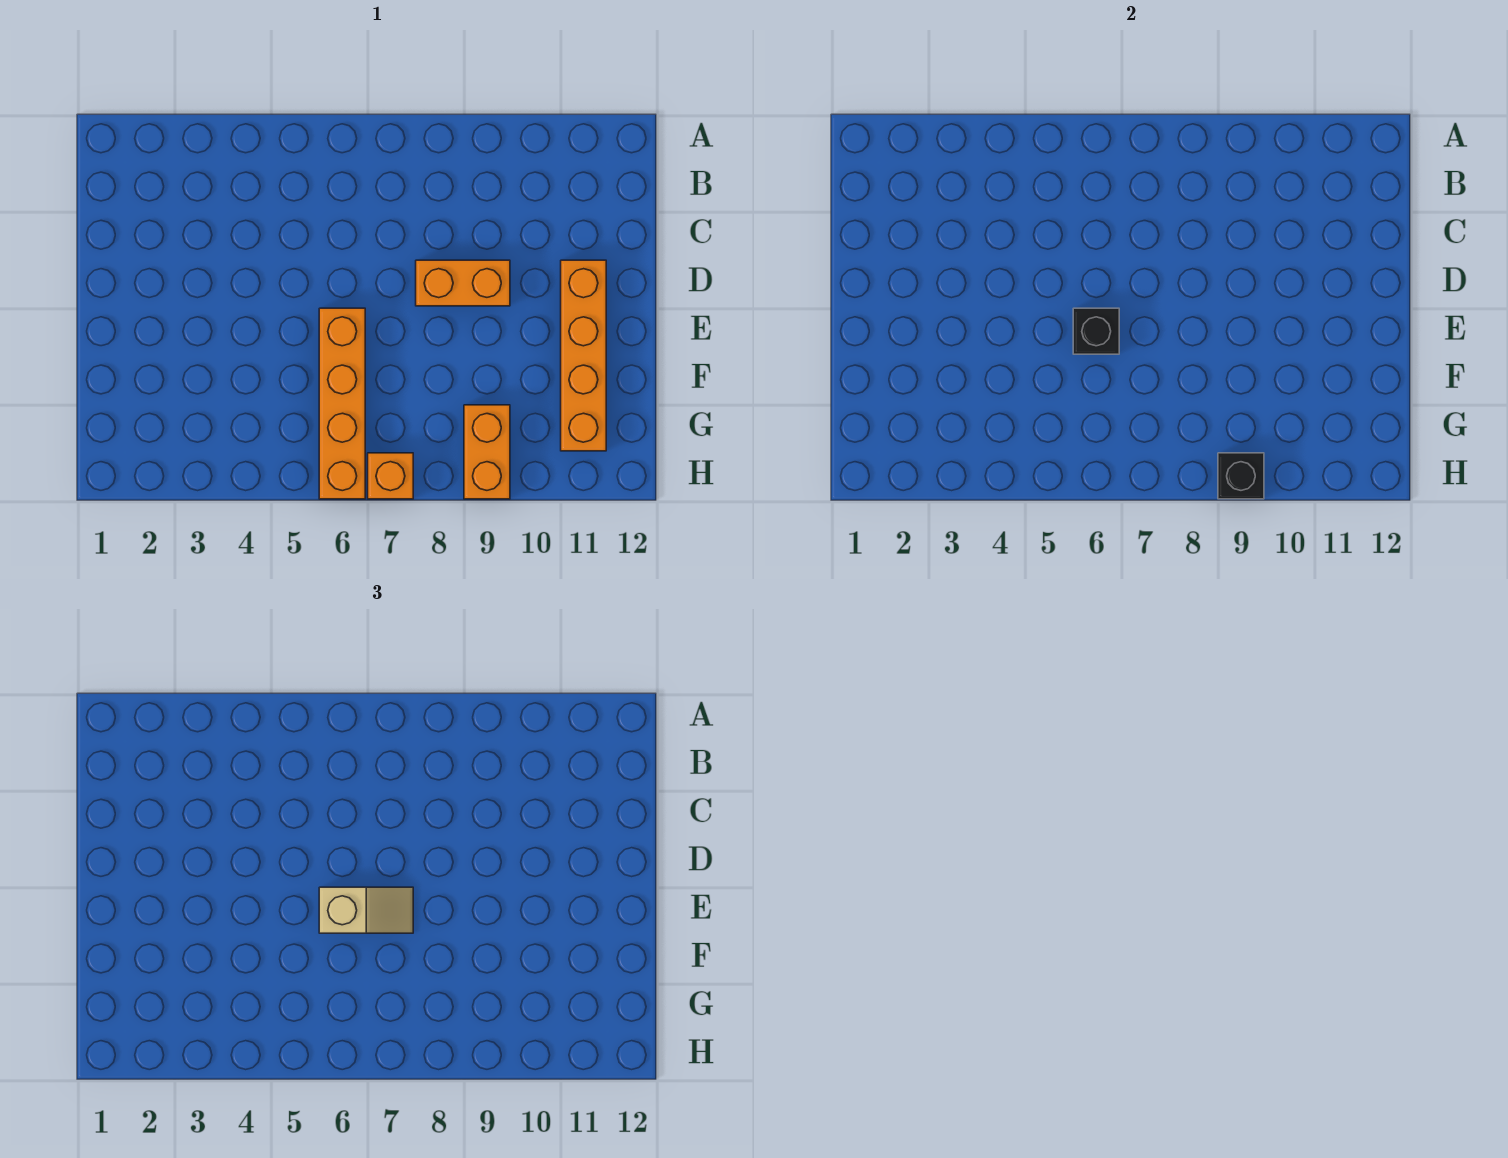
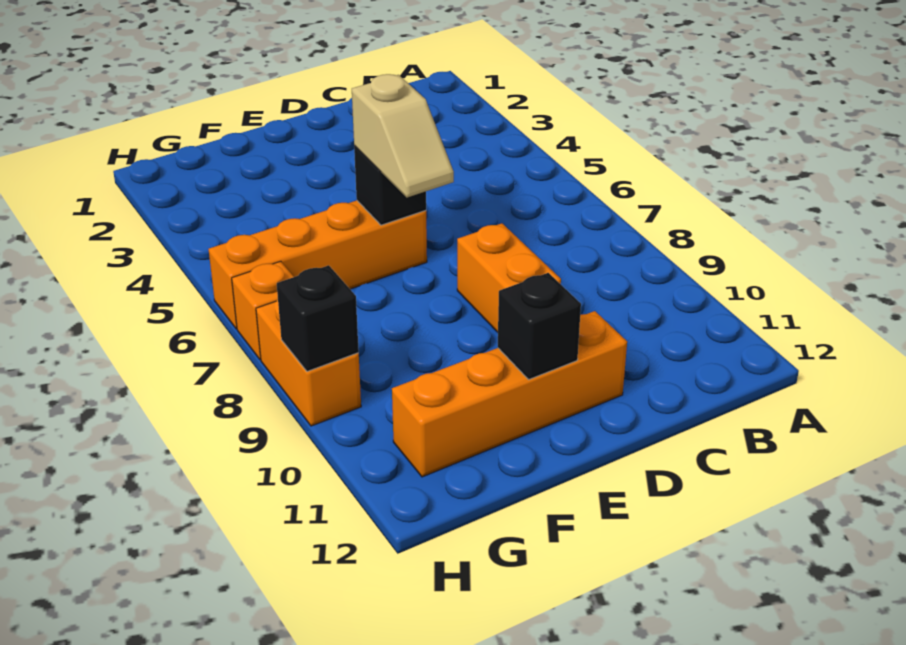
none -> black brick E11 level 2
orange brick G9:H9 level 1 -> orange brick H8:H9 level 1

